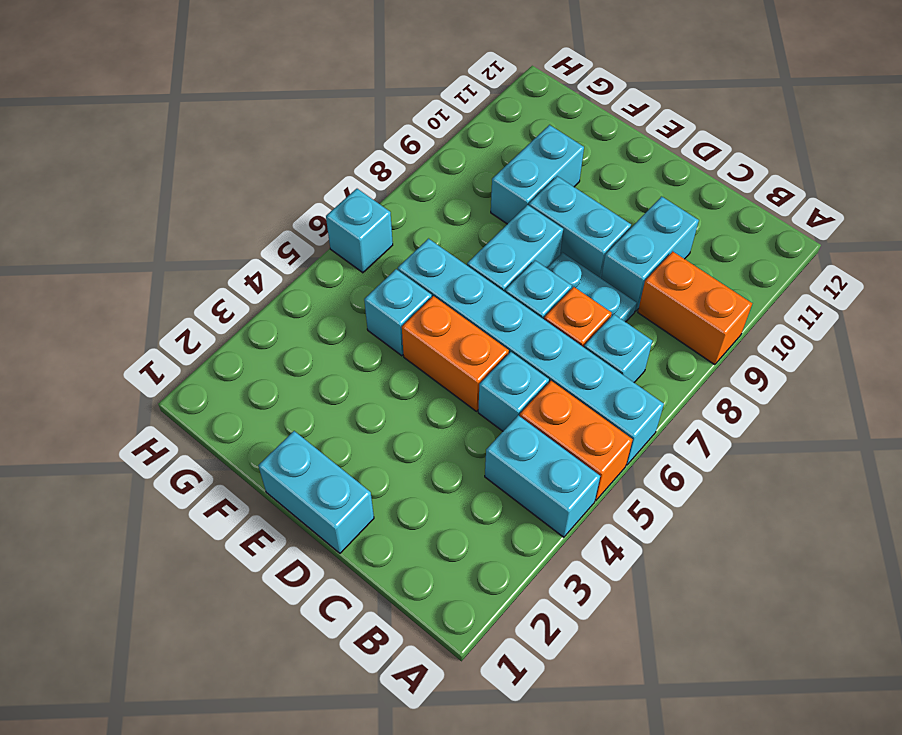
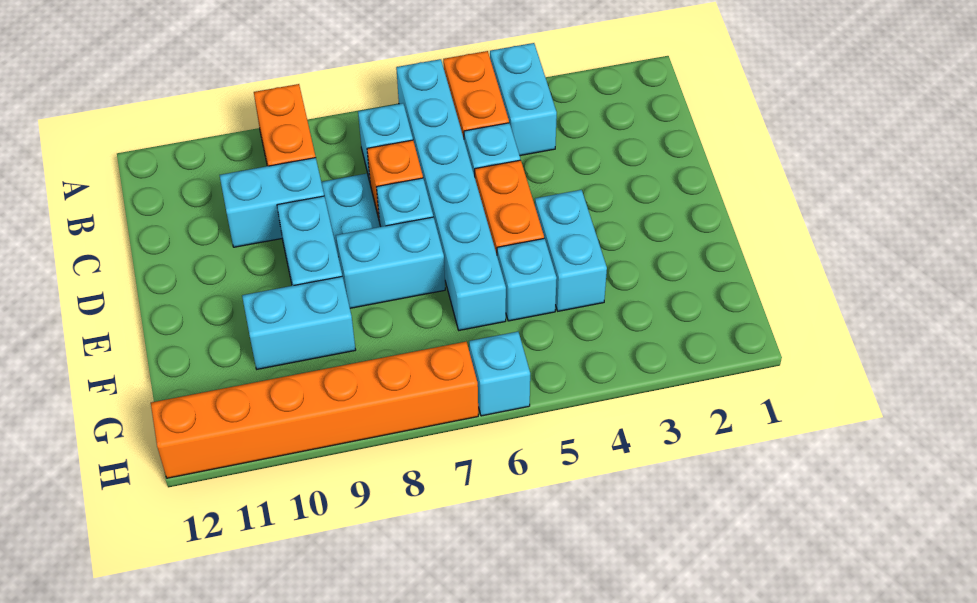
cyan brick D1:E1 level 1 -> cyan brick E4:F4 level 1
none -> orange brick H7:H12 level 1

